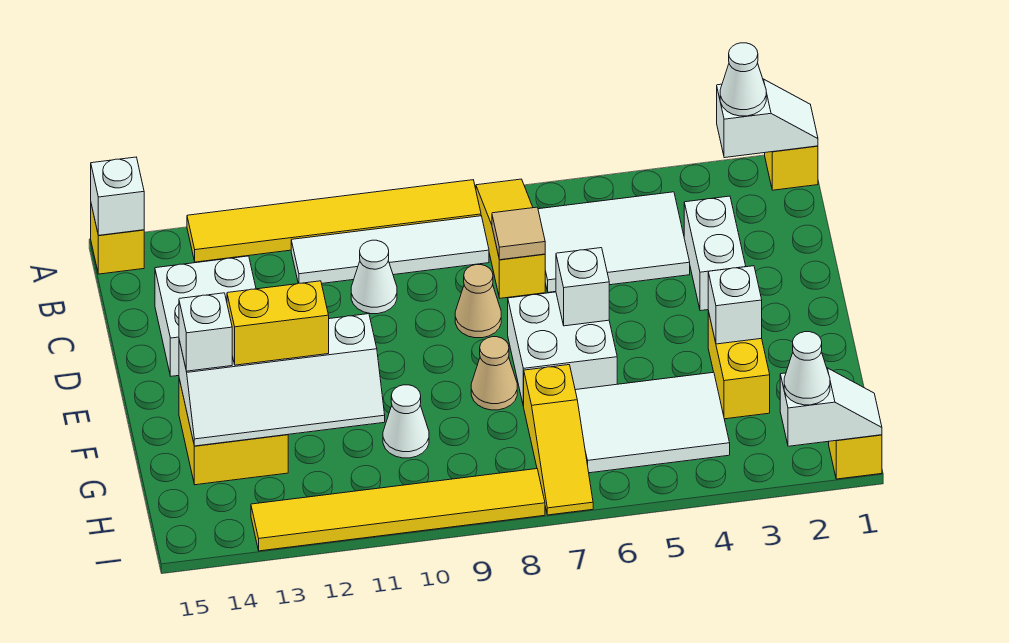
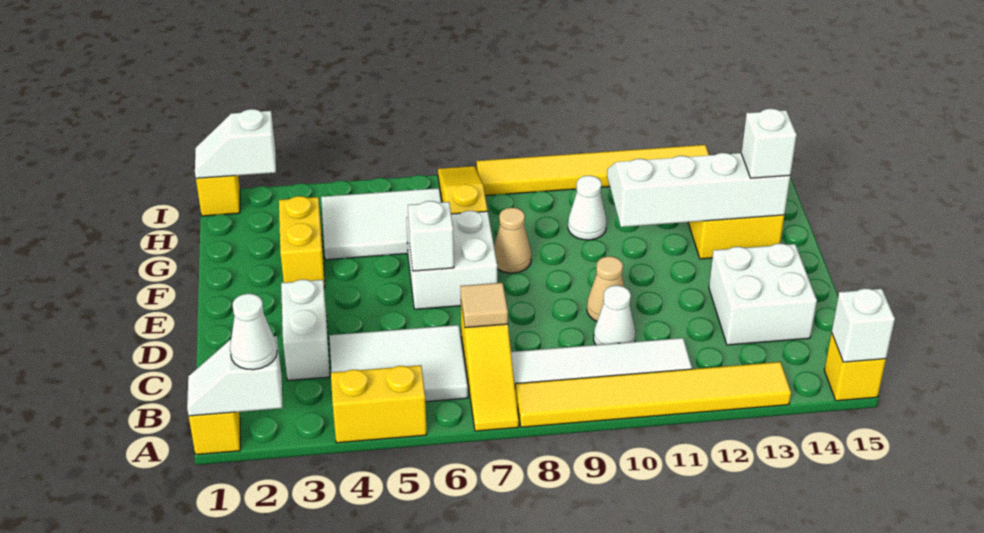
tan cone D8 level 1 -> tan cone D10 level 1
white brick F3 level 2 -> none
yellow brick F12:F13 level 3 -> yellow brick A4:A5 level 1
white cone I2 level 3 -> none

